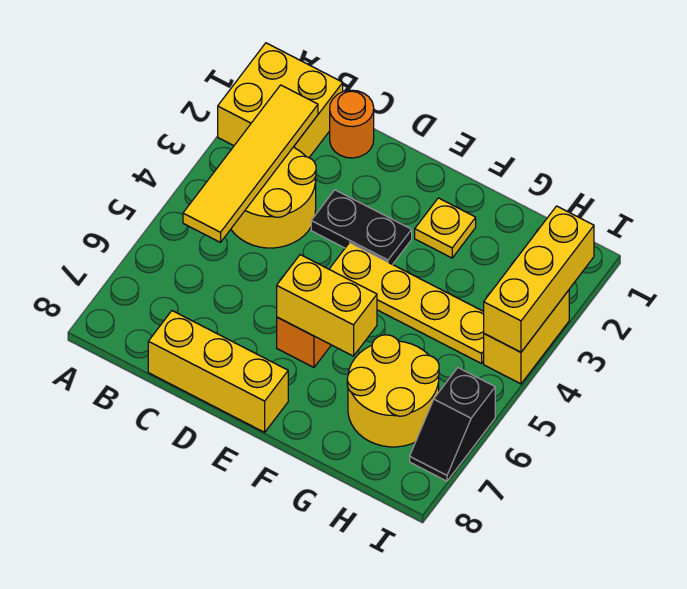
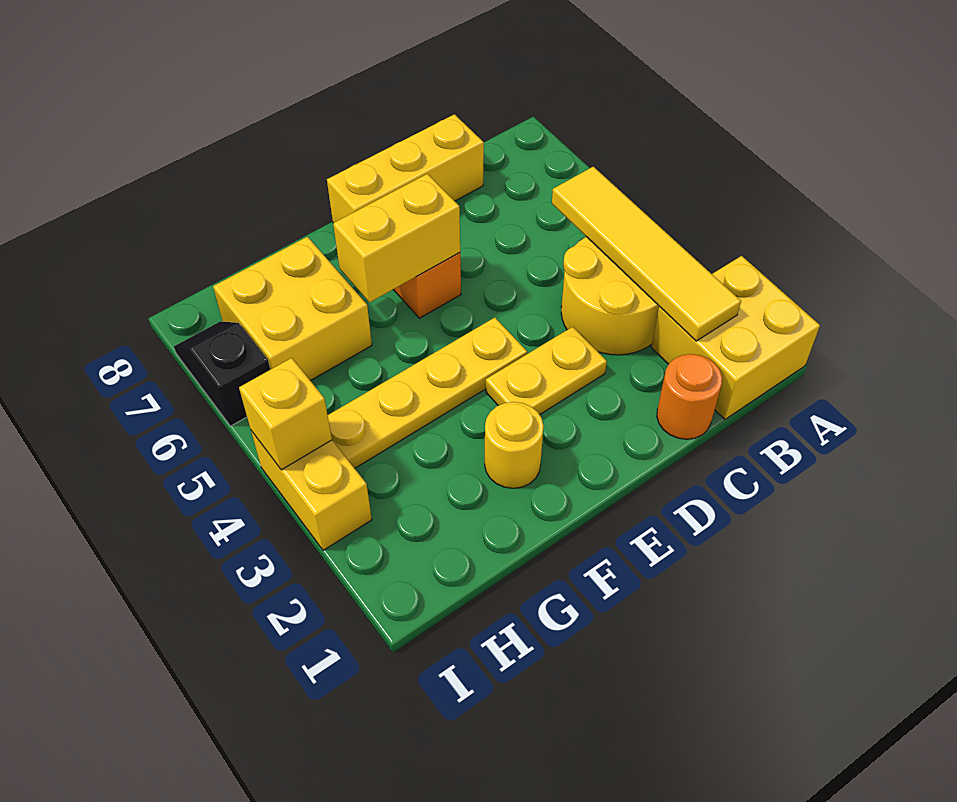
black plate D3:E3 level 1 -> yellow plate D3:E3 level 1
yellow plate F2 level 1 -> yellow round brick F2 level 1
yellow round brick G6:H7 level 1 -> yellow brick G6:H7 level 1
yellow brick I2:I4 level 2 -> yellow brick I4 level 2

